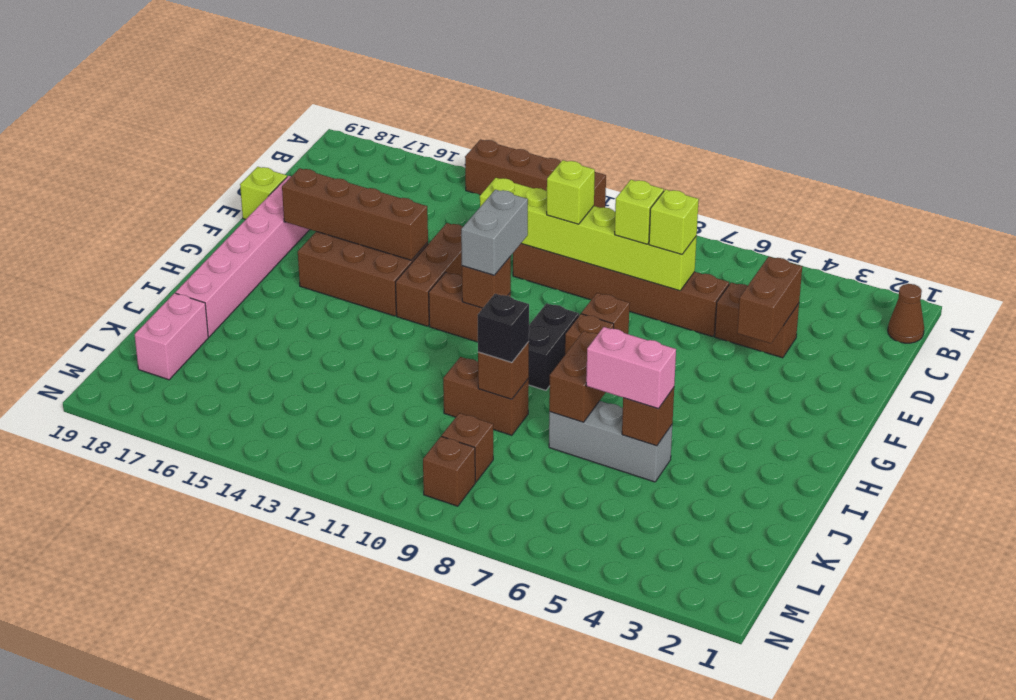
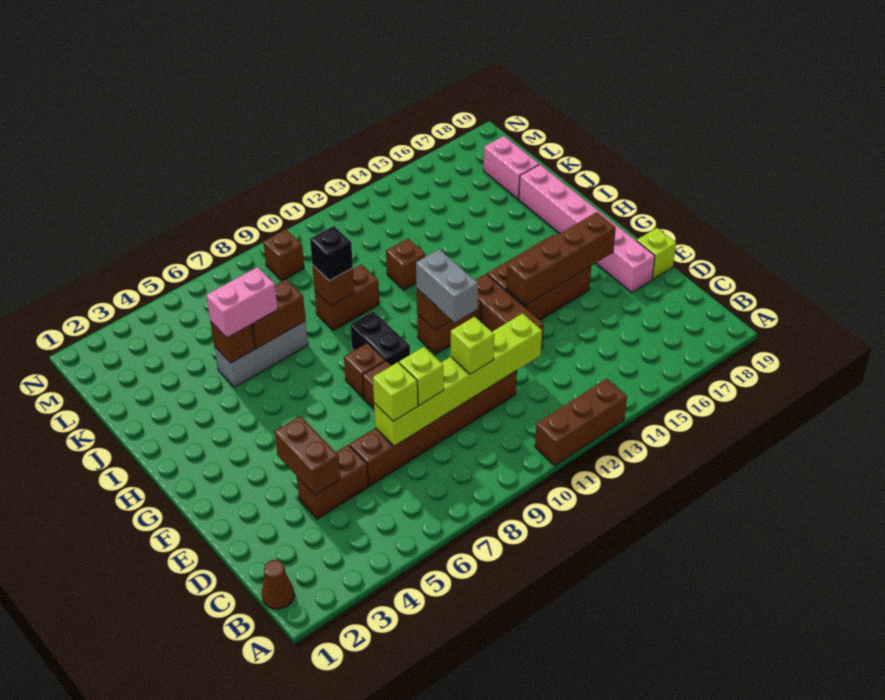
brown brick A11:A14 level 1 -> brown brick A11:A13 level 1
brown brick I7:J7 level 2 -> brown brick J6:J7 level 2
brown brick L9 level 1 -> brown brick J12 level 1

